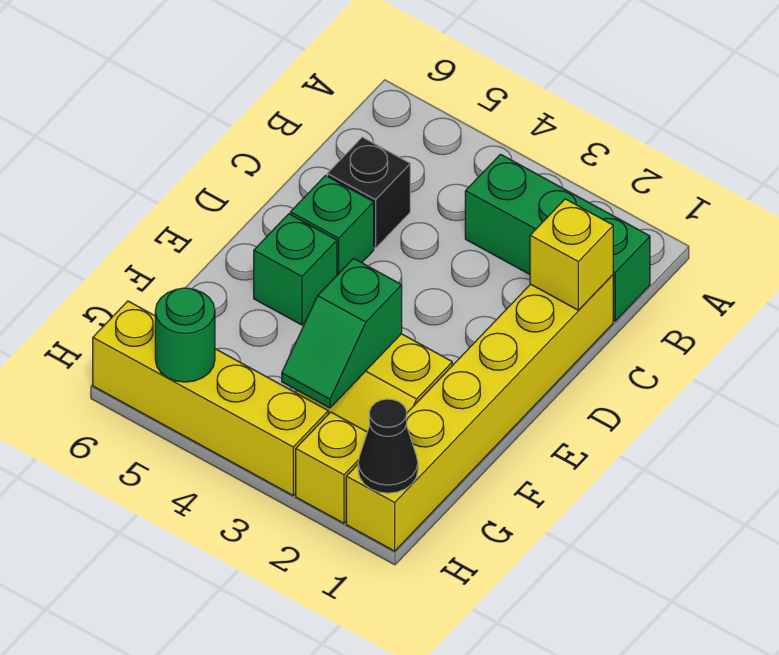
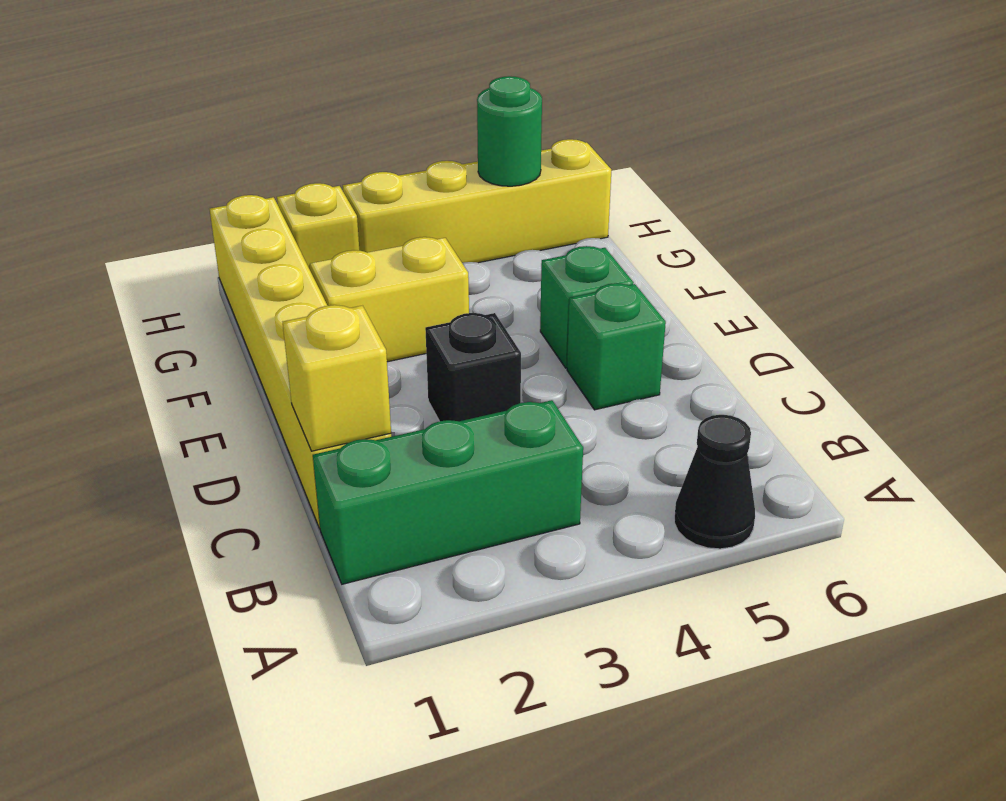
black brick C5 level 1 -> black brick D3 level 1
green slope F3:G3 level 2 top F -> none
black cone H1 level 2 -> black cone A5 level 1

